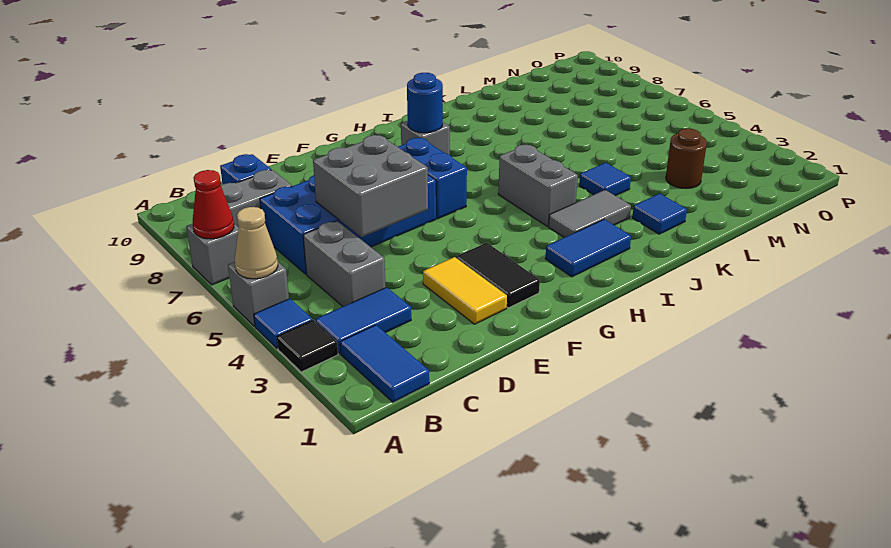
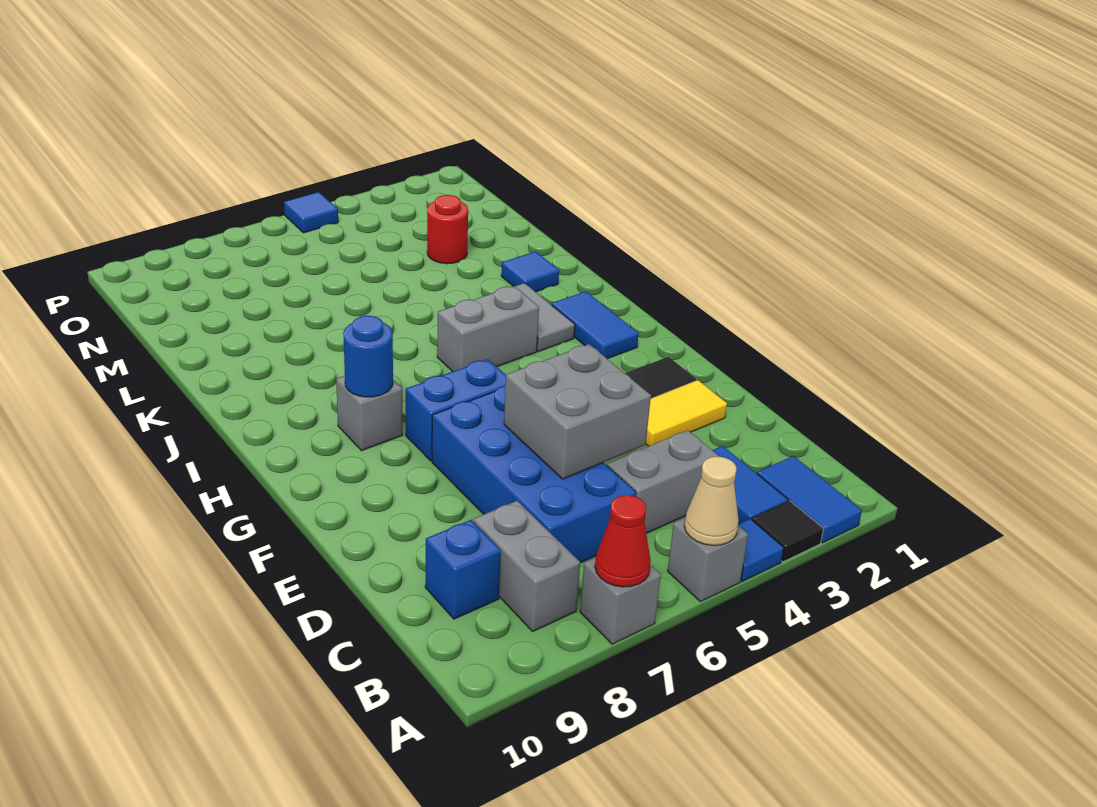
blue tile B1:B2 level 1 -> blue tile A2:B2 level 1
blue tile K4 level 1 -> blue tile P5 level 1
brown round brick M3 level 1 -> red round brick M3 level 1

